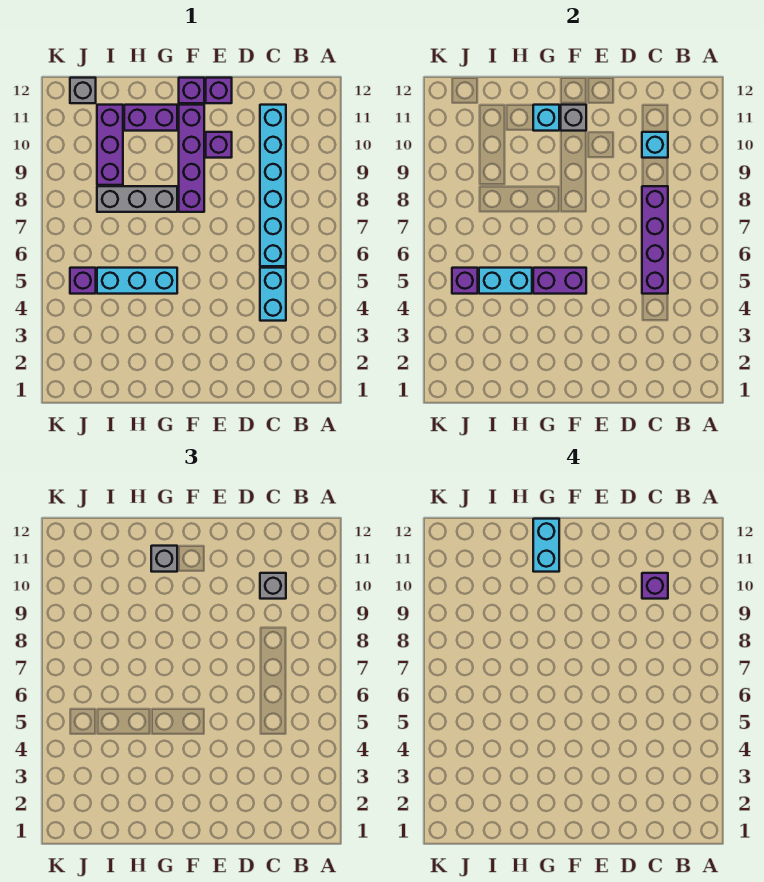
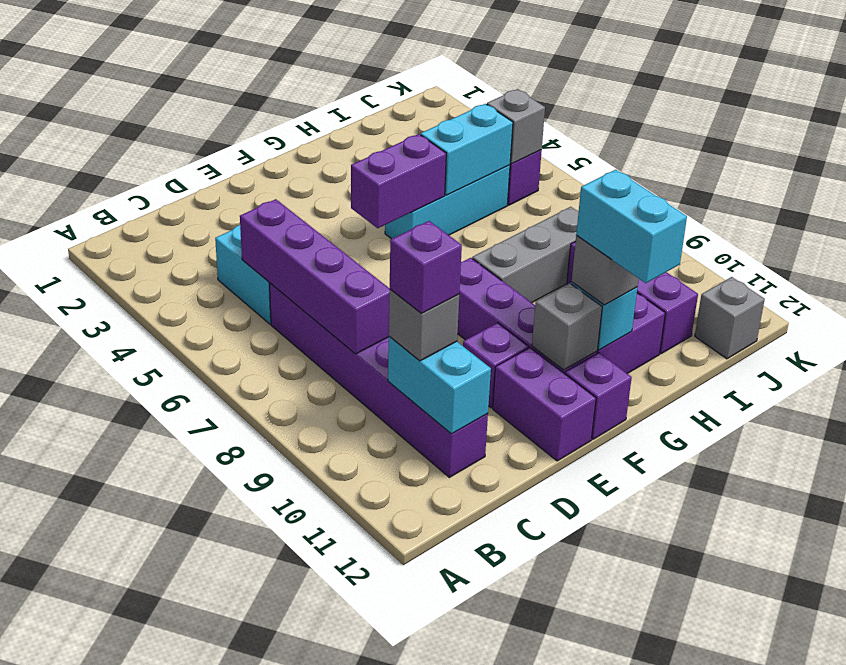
cyan brick C6:C11 level 1 -> purple brick C6:C11 level 1
cyan brick C10 level 2 -> cyan brick C10:C11 level 2
purple brick E12 level 1 -> purple brick E11:E12 level 1
purple brick J5 level 2 -> grey brick J5 level 2

